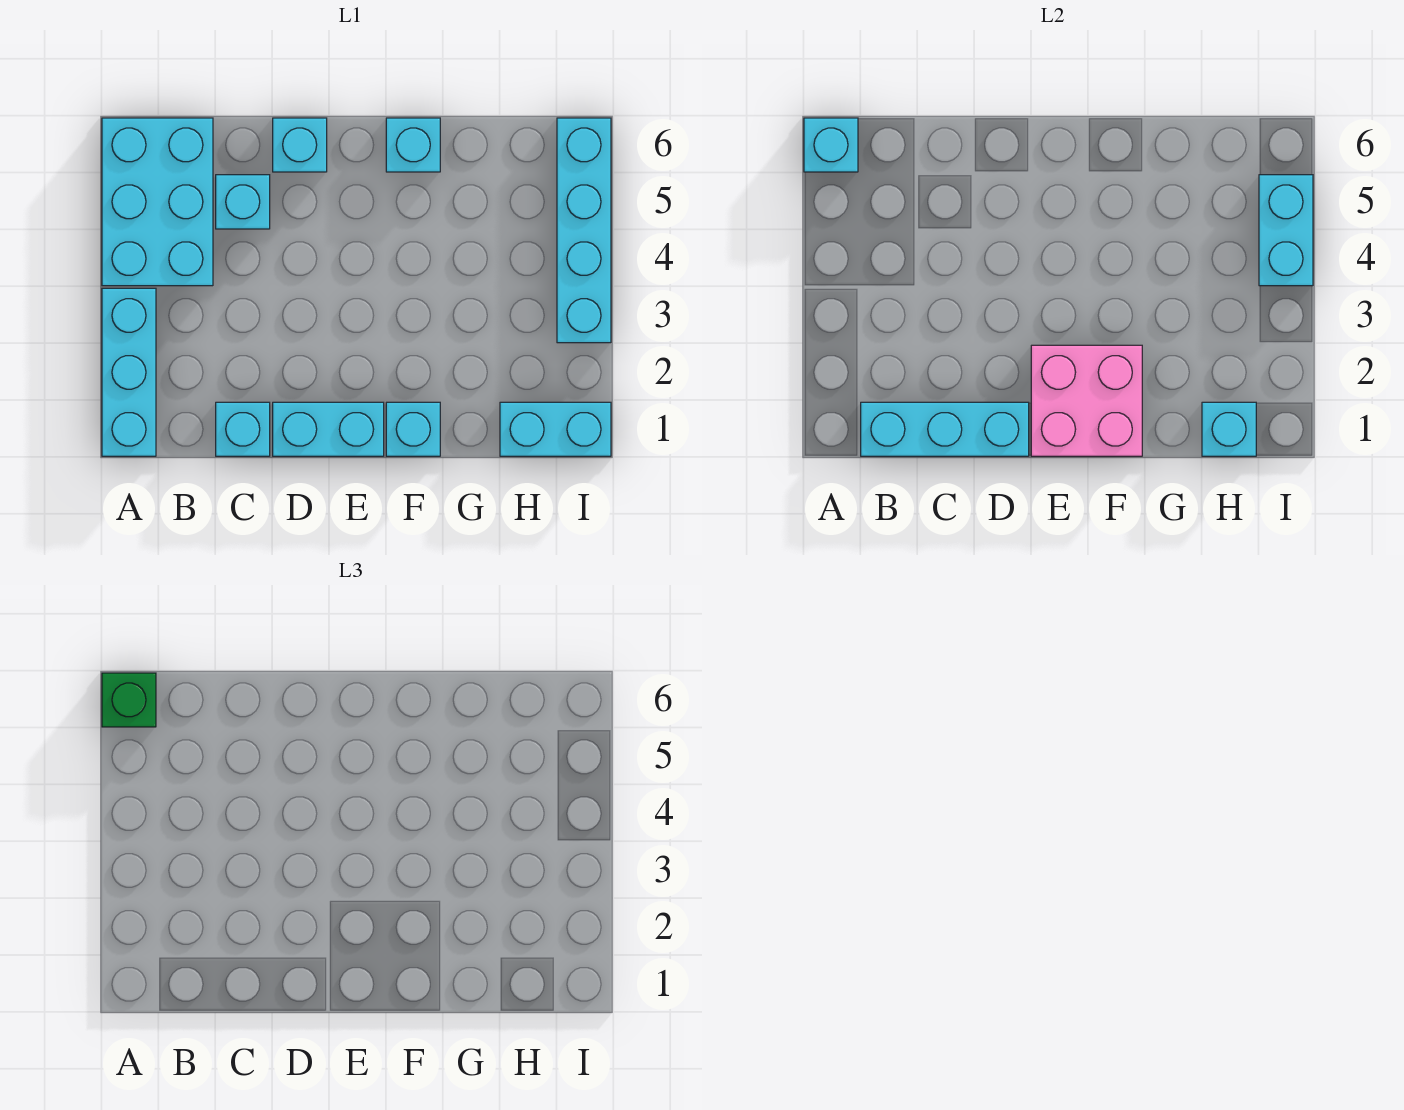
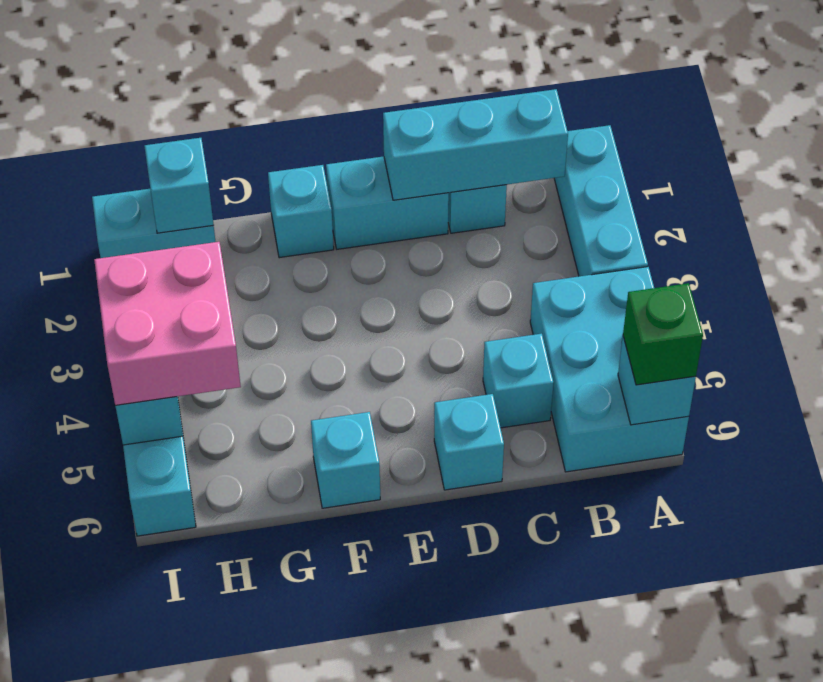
pink brick E1:F2 level 2 -> pink brick H4:I5 level 3

